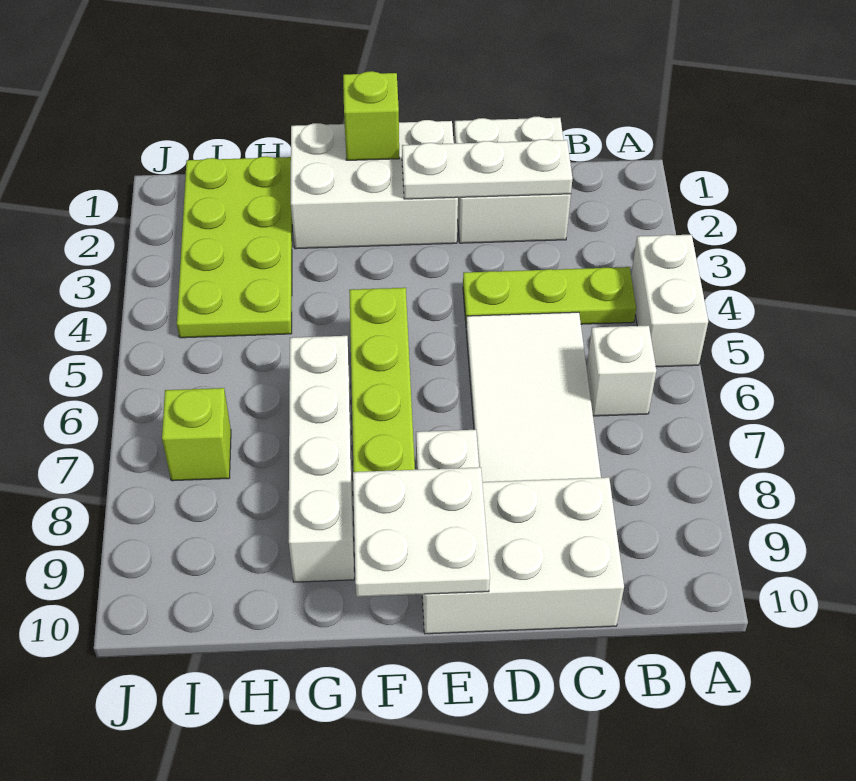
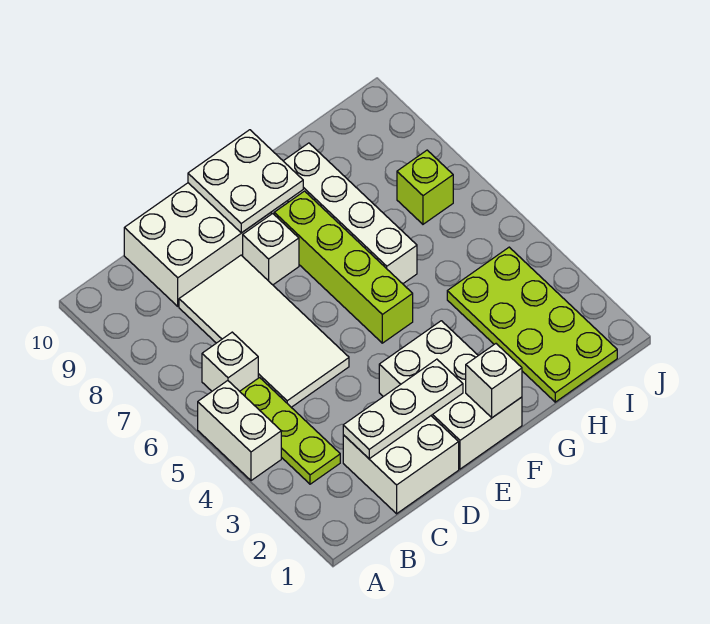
lime plate B4:D4 level 1 -> lime plate B3:B5 level 1
white brick E1:G2 level 1 -> white brick E1:F3 level 1
lime brick F1 level 2 -> white brick F1 level 2

